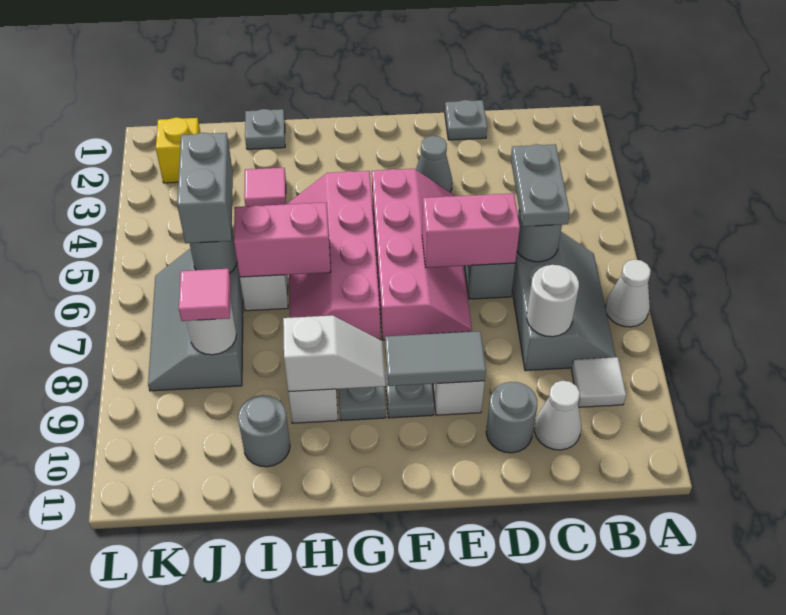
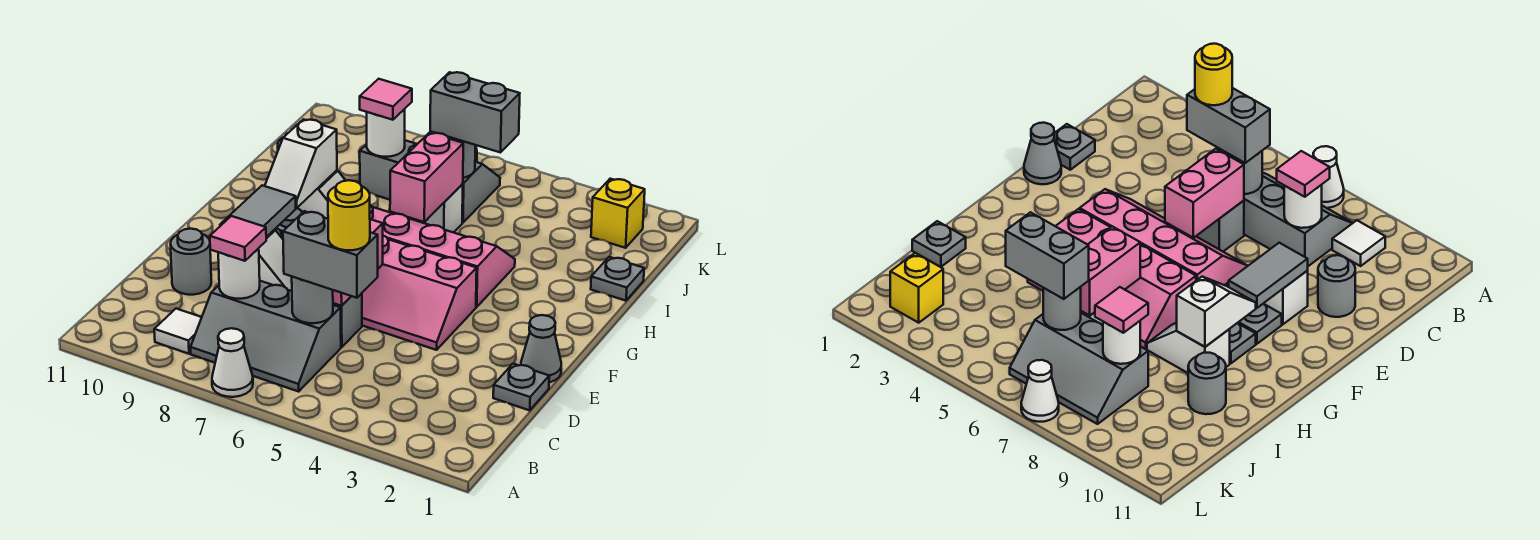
grey plate C5:C6 level 3 -> grey brick C5:C6 level 3
none -> yellow round brick C5 level 4
white cone C10 level 1 -> white cone L7 level 1
grey cone E3 level 1 -> grey cone E1 level 1
pink tile I3 level 1 -> pink tile C8 level 3

